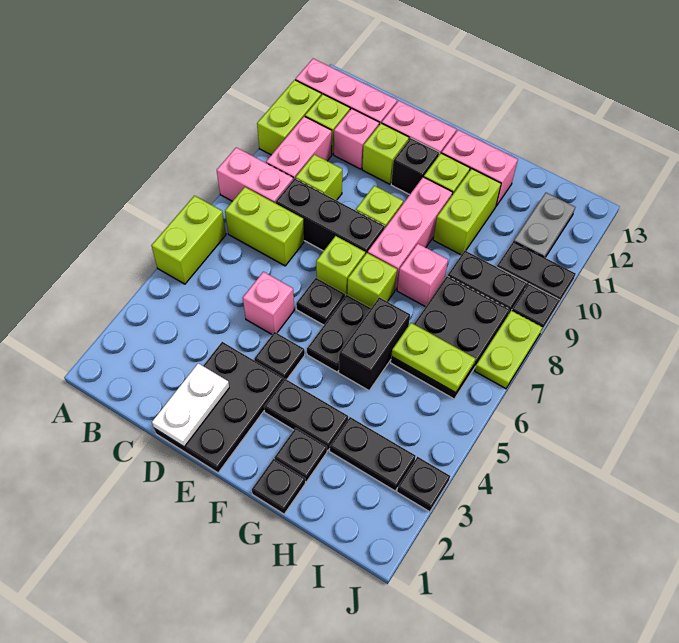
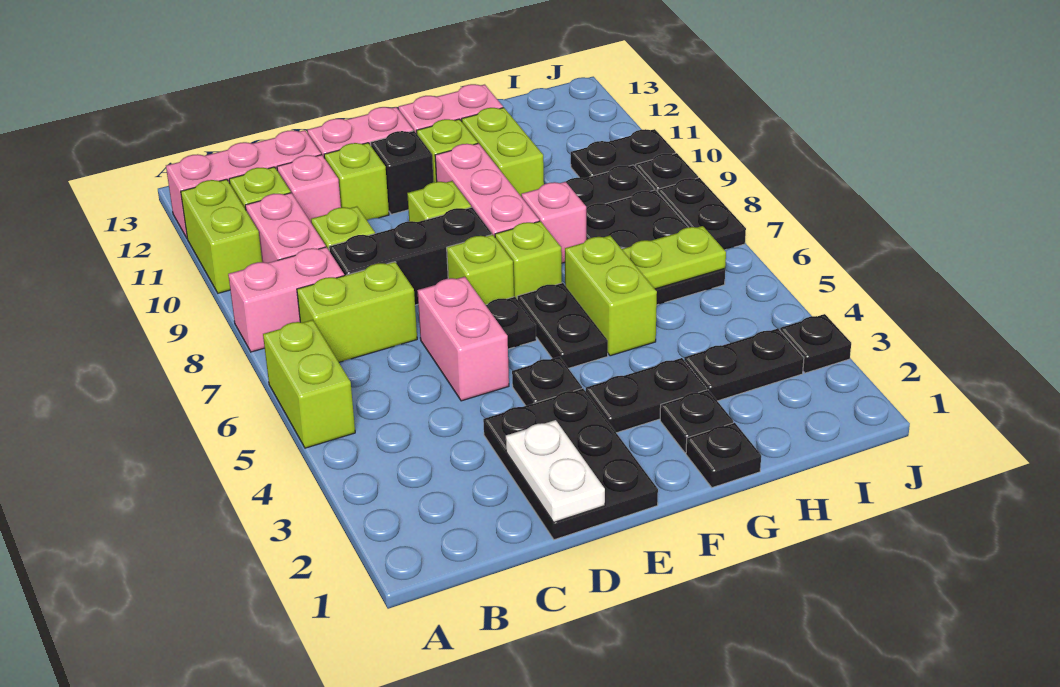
pink brick D5 level 1 -> pink brick D5:D6 level 1
black brick G5:G6 level 1 -> lime brick G5:G6 level 1
grey plate I11:I12 level 1 -> none
lime plate J7:J8 level 1 -> black plate J7:J8 level 1

